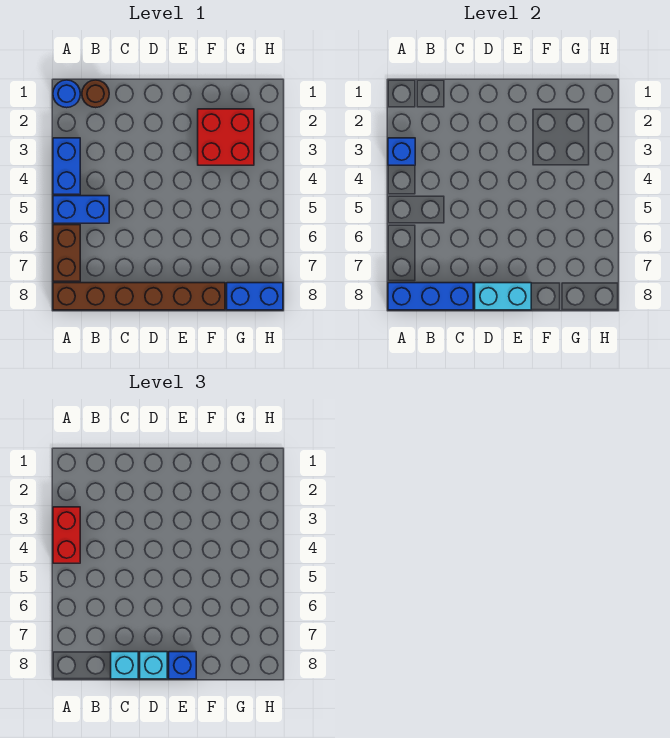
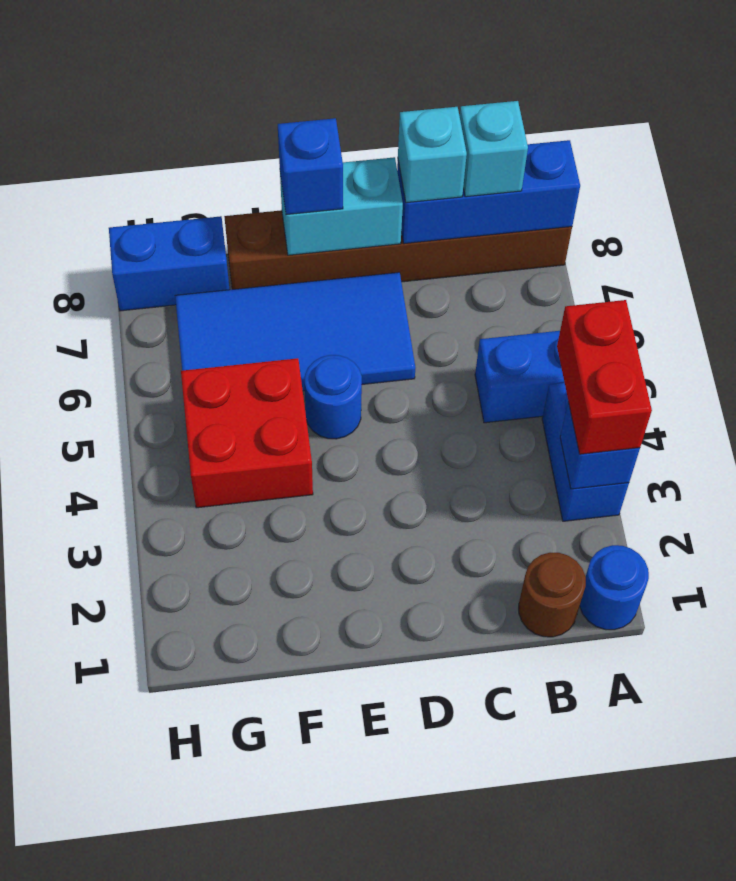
brown brick A6:A7 level 1 -> none
none -> blue tile D6:G7 level 1
cyan brick D8 level 3 -> cyan brick B8 level 3
none -> blue round brick E5 level 1
red brick F2:G3 level 1 -> red brick F4:G5 level 1

